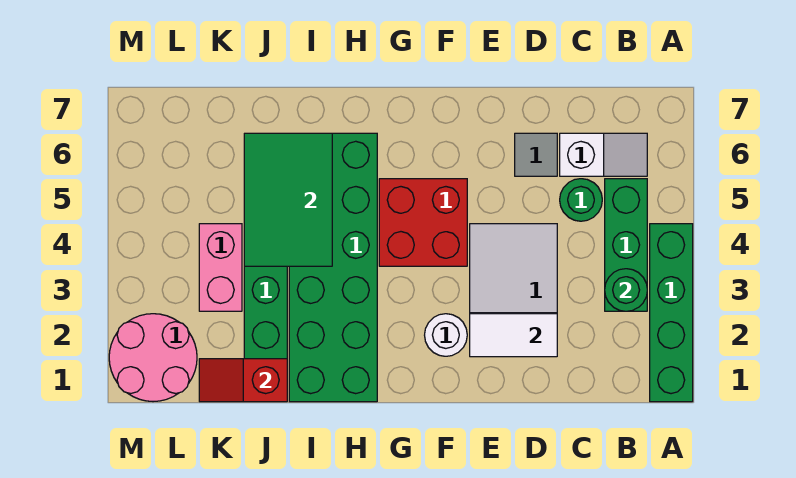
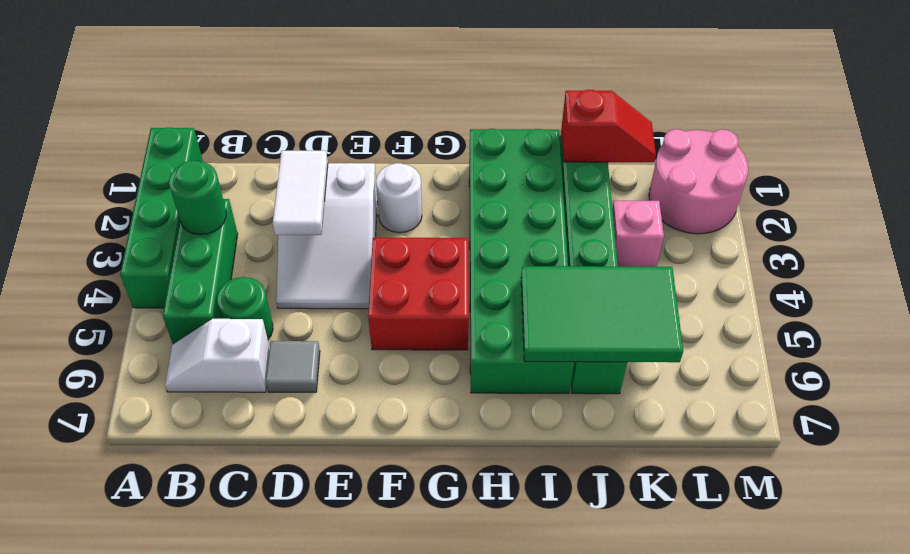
white tile D2:E2 level 2 -> white tile D2:D3 level 2
green tile I4:J6 level 2 -> green tile I5:K6 level 2
pink brick K3:K4 level 1 -> pink brick K3 level 1

